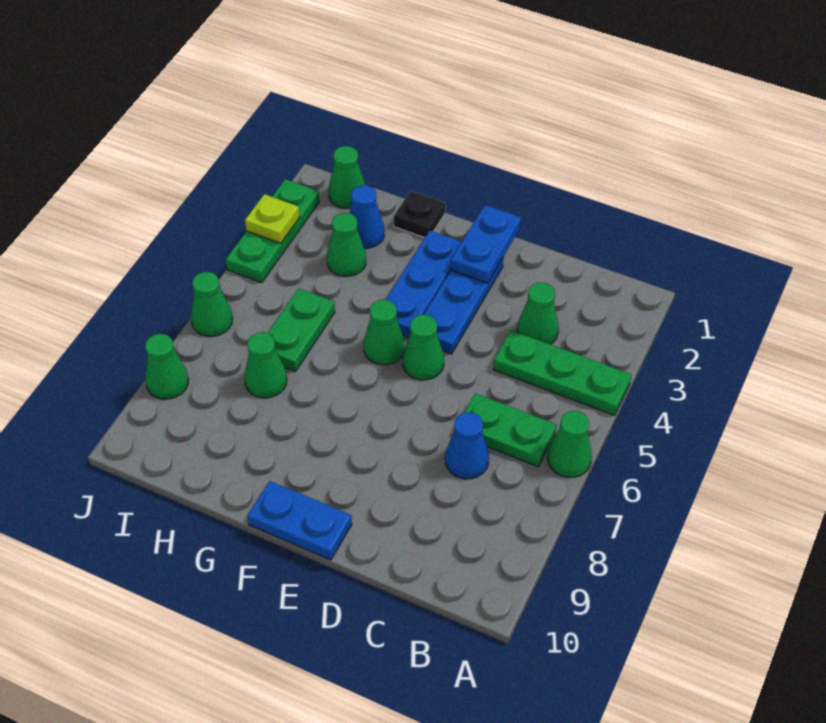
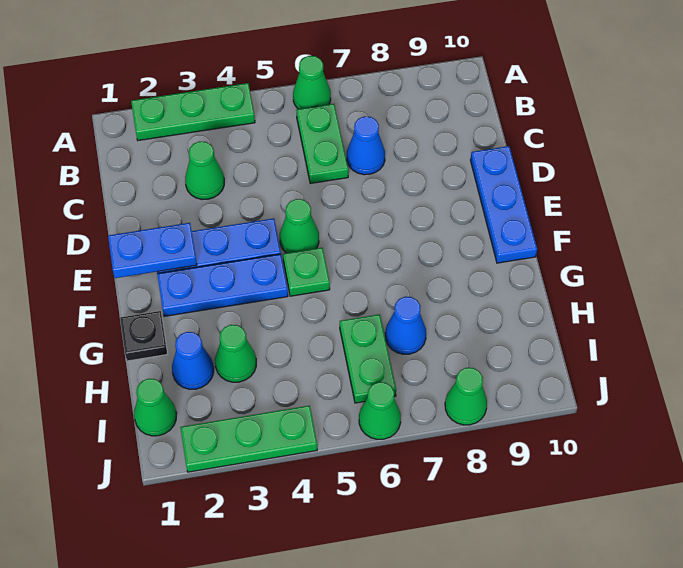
green plate A4:C4 level 1 -> green plate A2:A4 level 1
blue plate E10:F10 level 1 -> blue plate D10:F10 level 1
green cone F5 level 1 -> green plate F5 level 1
green plate H5:H6 level 1 -> green plate H6:I6 level 1
green cone H7 level 1 -> blue cone H7 level 1
lime plate J3 level 2 -> none

